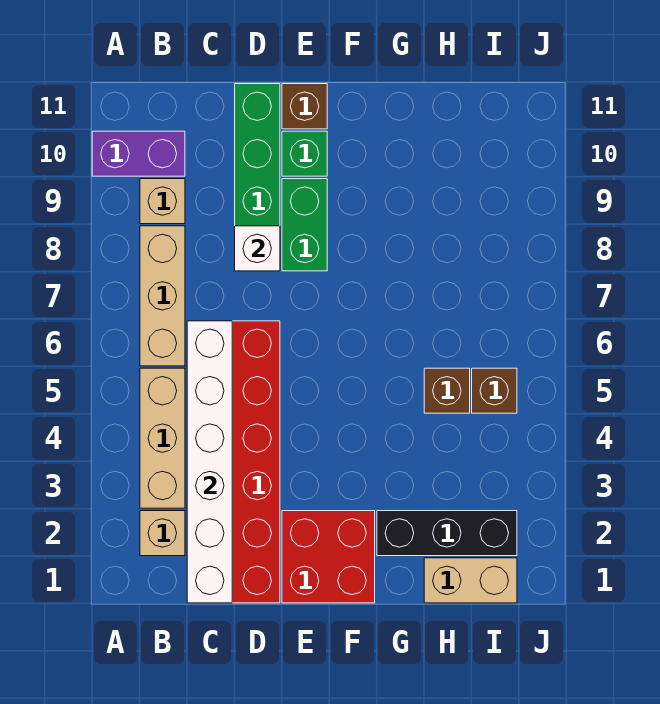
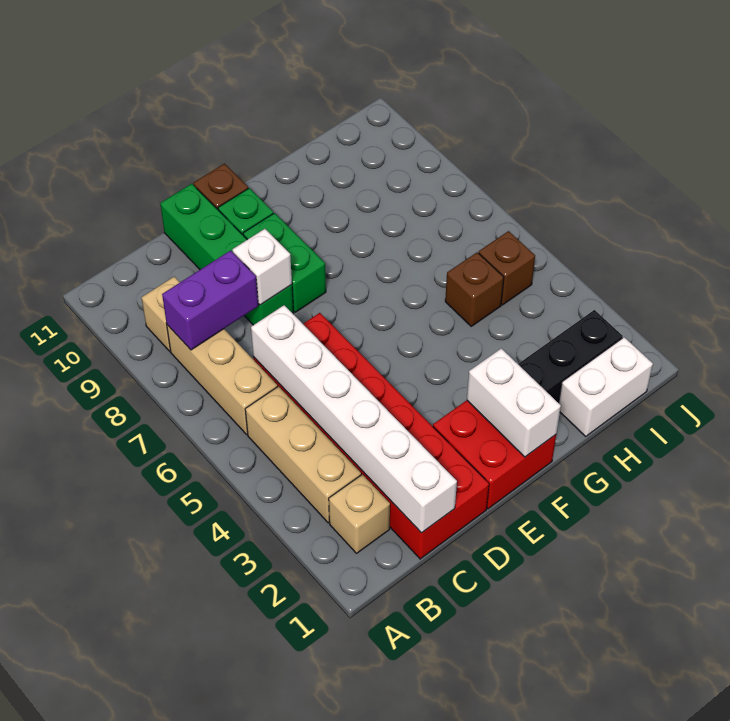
purple brick A10:B10 level 1 -> purple brick B8:C8 level 2
none -> white brick F1:F2 level 2
tan brick H1:I1 level 1 -> white brick H1:I1 level 1

